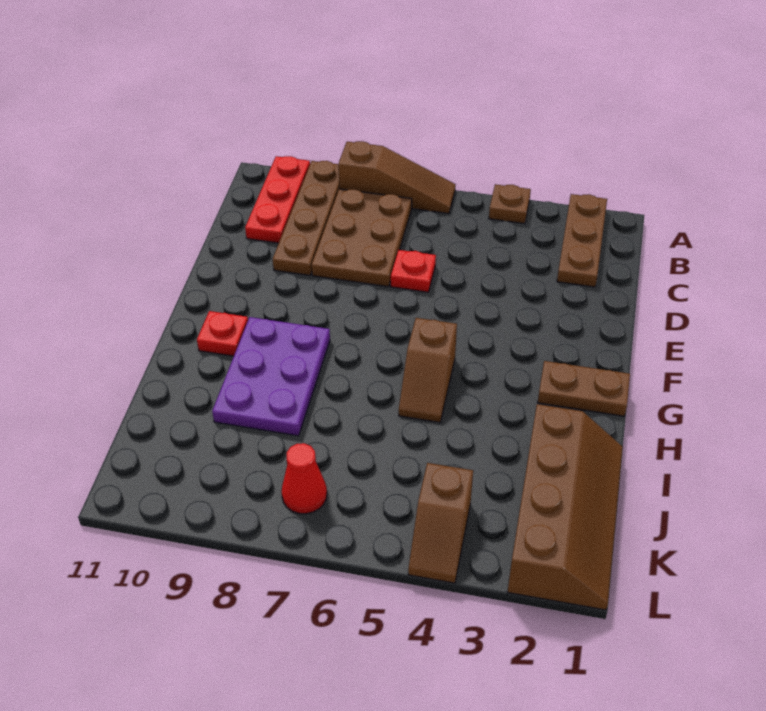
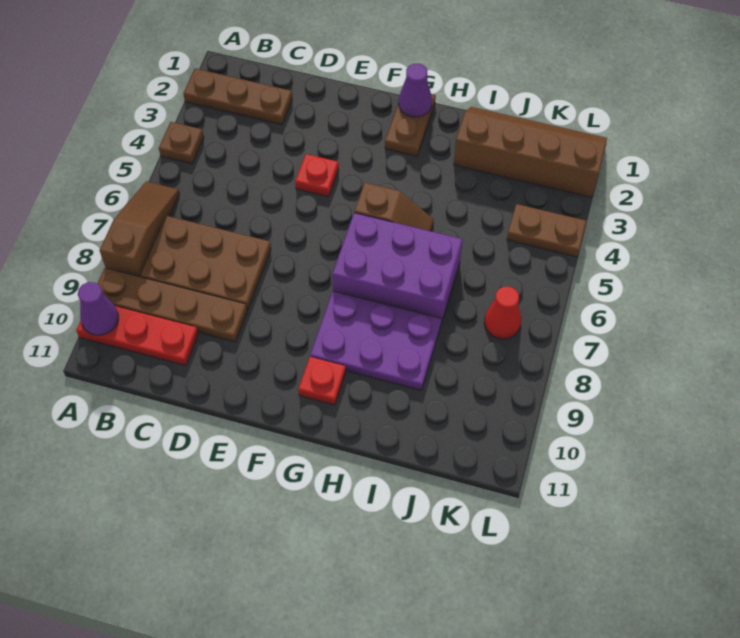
none -> purple cone A10 level 2
red plate D6 level 1 -> red plate E4 level 1
none -> purple cone G1 level 2
none -> purple brick G6:I7 level 1
brown slope K4:L4 level 1 top K -> brown plate K4:L4 level 1

